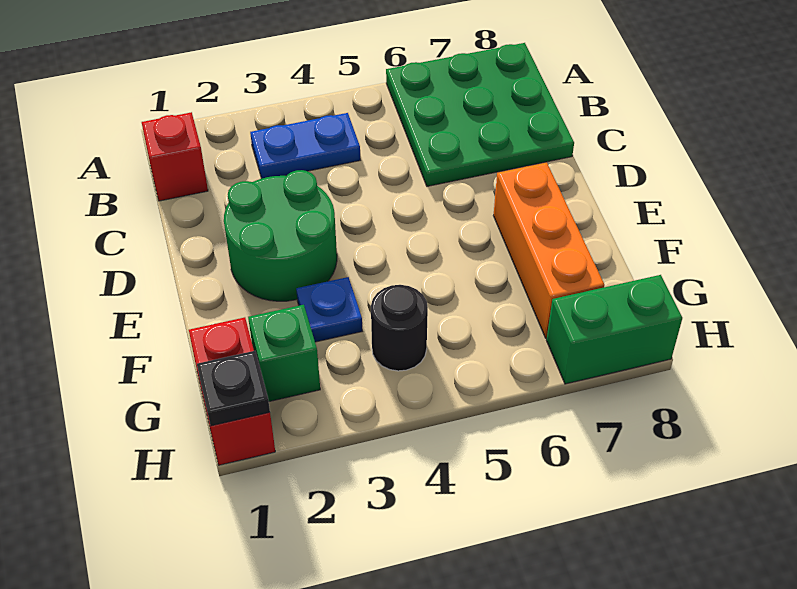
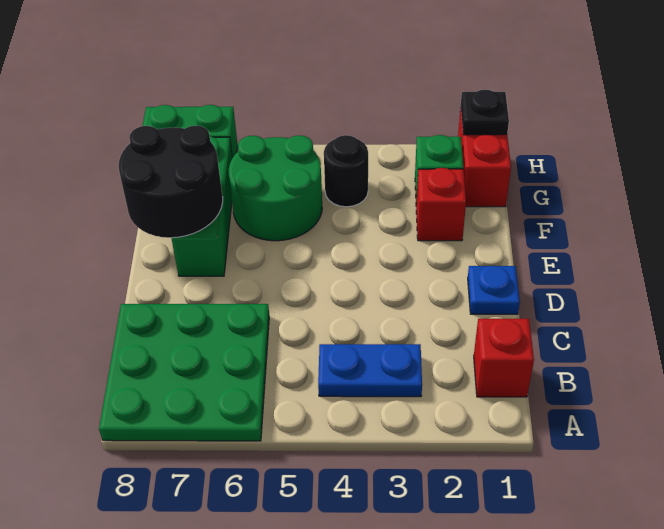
green round brick D2:E3 level 1 -> green round brick F5:G6 level 1
orange brick E7:G7 level 1 -> green brick E7:G7 level 1
none -> black round brick E7:F8 level 2
none -> red brick F2 level 1
blue plate F3 level 1 -> blue plate D1 level 1

